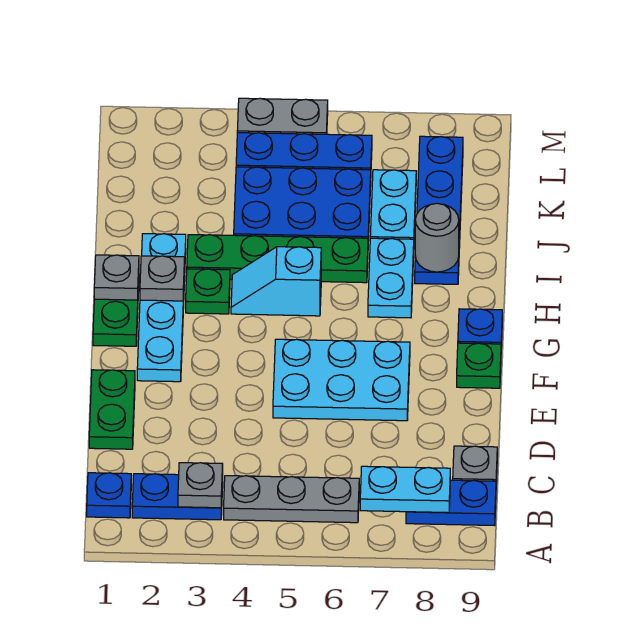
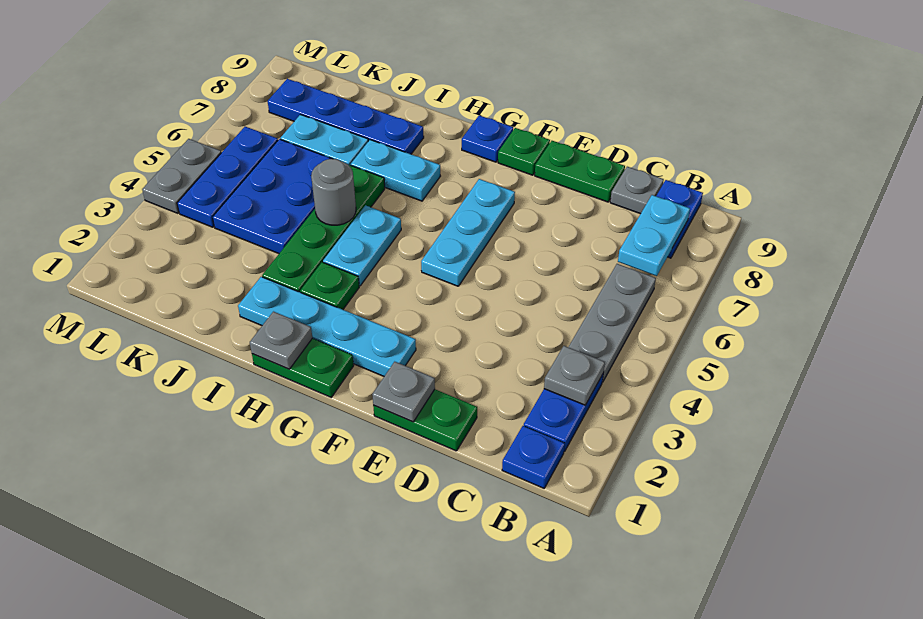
none -> green plate D9:E9 level 1
cyan plate E5:F7 level 1 -> cyan plate F5:F7 level 1
grey plate H2 level 2 -> grey plate E1 level 2
cyan slope H4:H5 level 1 top 5 -> cyan plate H4:H5 level 1
grey round brick I8 level 2 -> grey round brick I5 level 2

